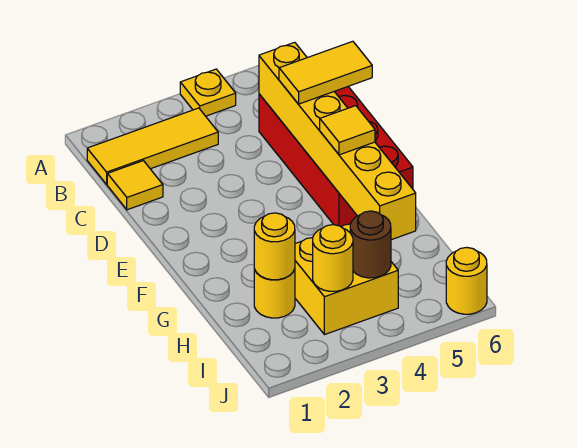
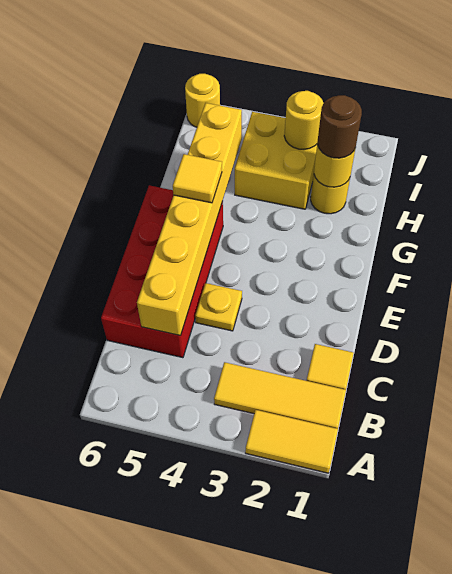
yellow plate A4 level 1 -> yellow plate D4 level 1
yellow tile D5:D6 level 3 -> yellow tile A1:A2 level 1
brown round brick I4 level 2 -> brown round brick H2 level 3

